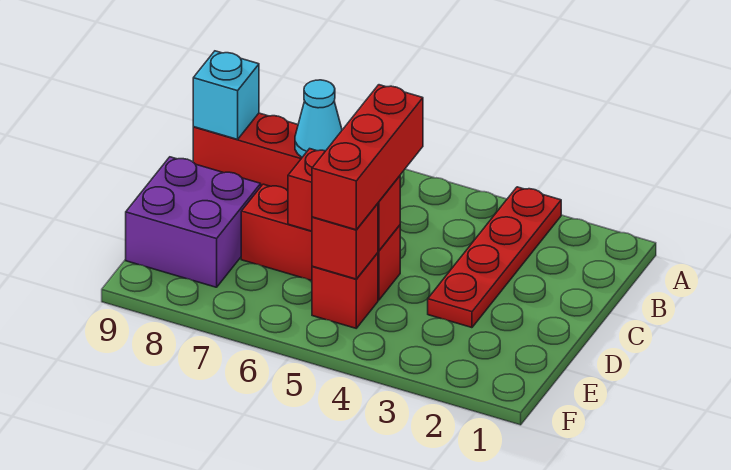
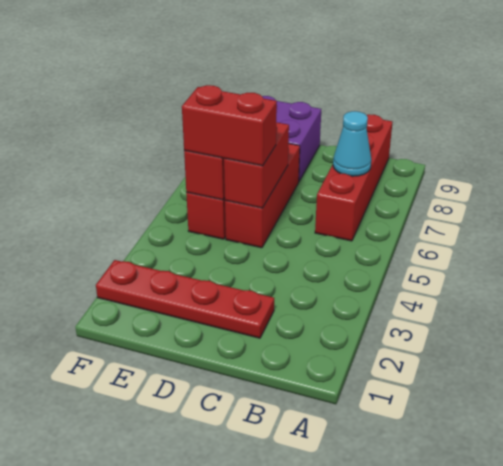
red plate A3:D3 level 1 -> red plate C2:F2 level 1
cyan brick B9 level 2 -> none
red brick C5:E5 level 3 -> red brick D5:E5 level 3

